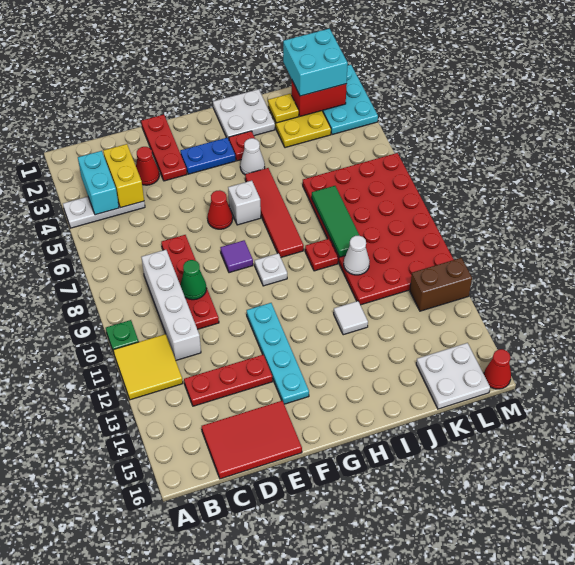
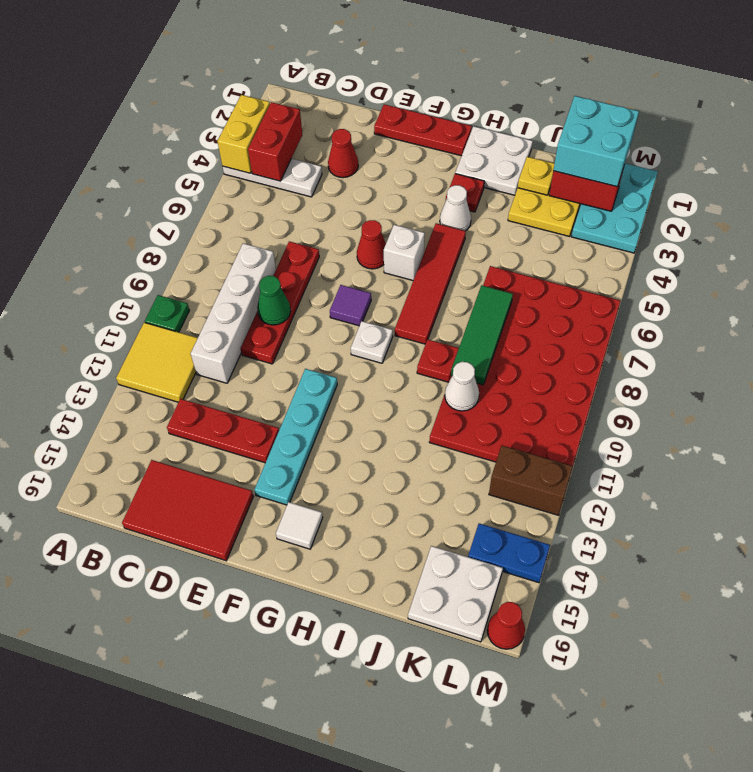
cyan brick B3:B4 level 2 -> red brick B3:B4 level 2
yellow brick C3:C4 level 2 -> yellow brick A3:A4 level 2
red plate E1:E3 level 1 -> red plate E1:G1 level 1
blue plate F3:G3 level 1 -> blue plate L14:M14 level 1
white tile I12 level 1 -> white tile G15 level 1

